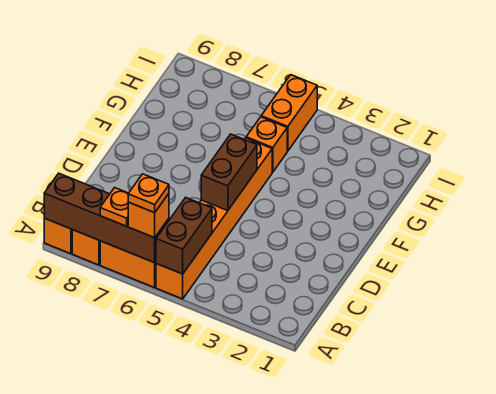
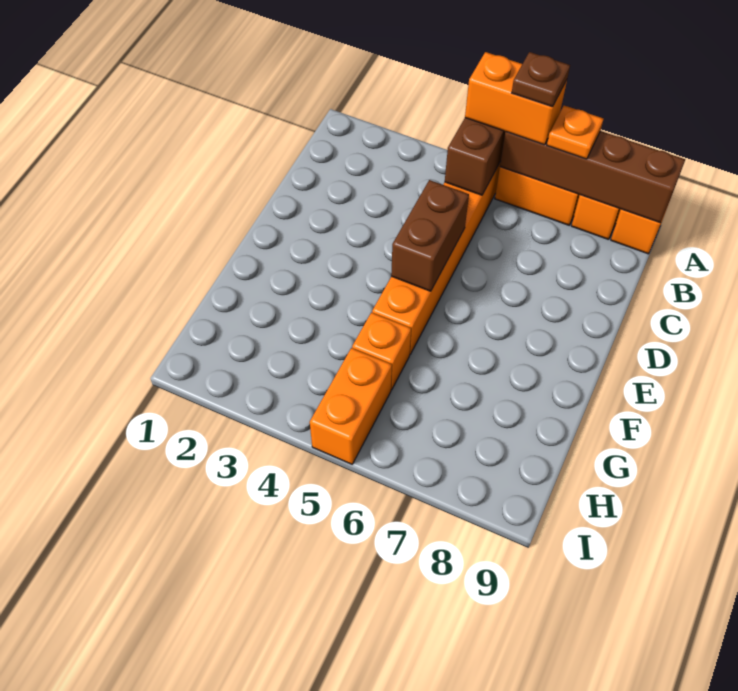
orange brick A6 level 3 -> orange brick A5:A6 level 3
orange plate A6 level 4 -> brown plate A6 level 4

